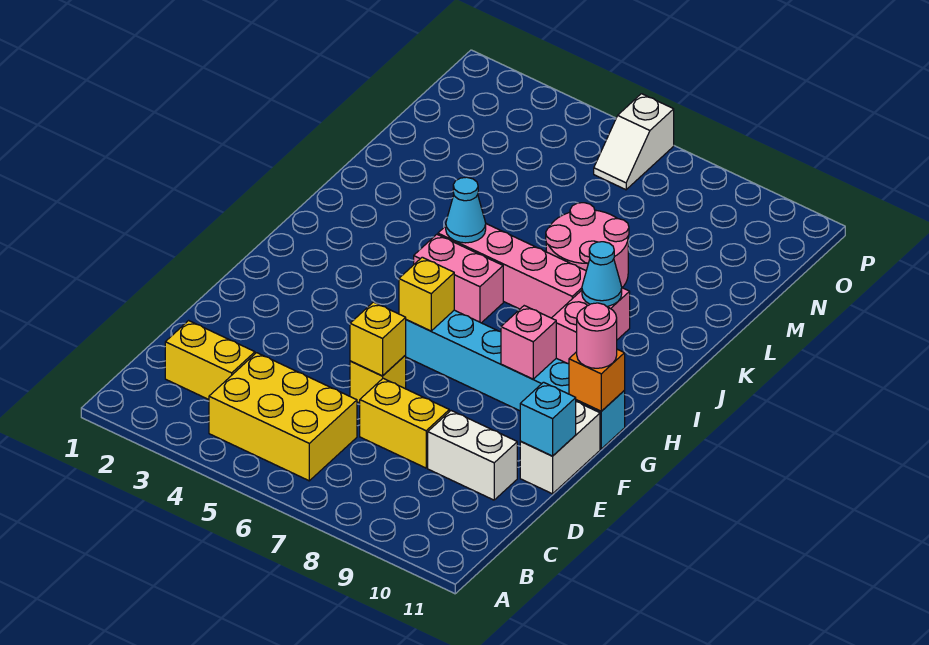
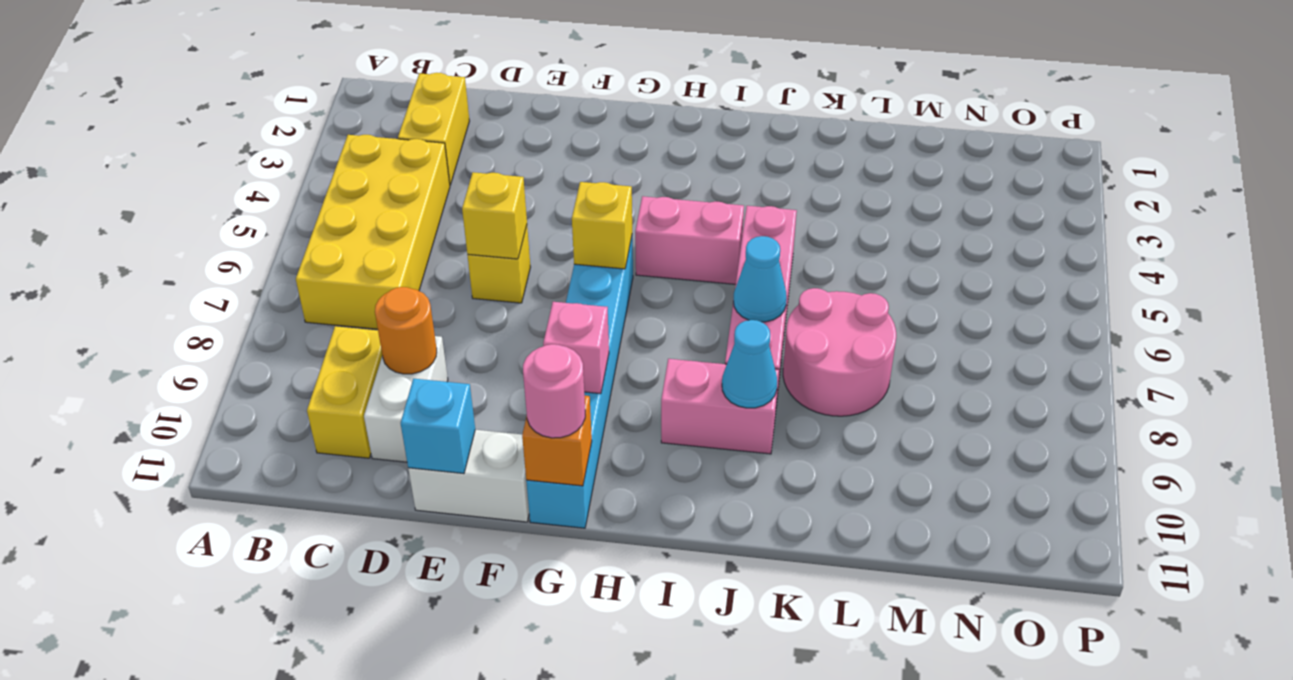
yellow brick B4:C6 level 1 -> yellow brick B4:C7 level 1
yellow brick D7:D8 level 1 -> yellow brick C9:C10 level 1
none -> orange round brick D9 level 2
pink brick I5:I6 level 1 -> pink brick H5:I5 level 1
cyan cone J5 level 2 -> cyan cone J7 level 2
white slope O6:P6 level 1 top P -> none

